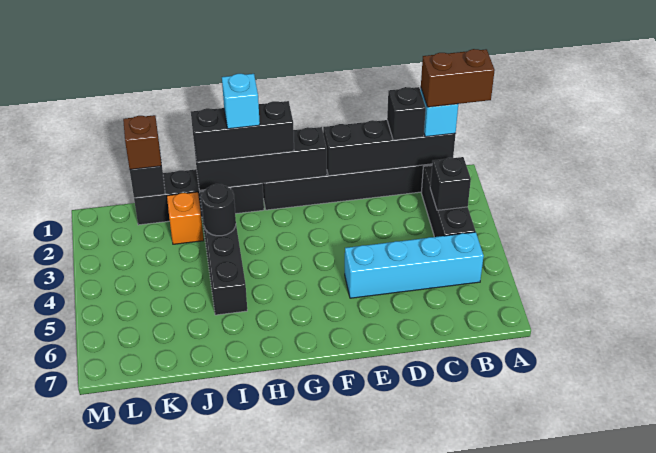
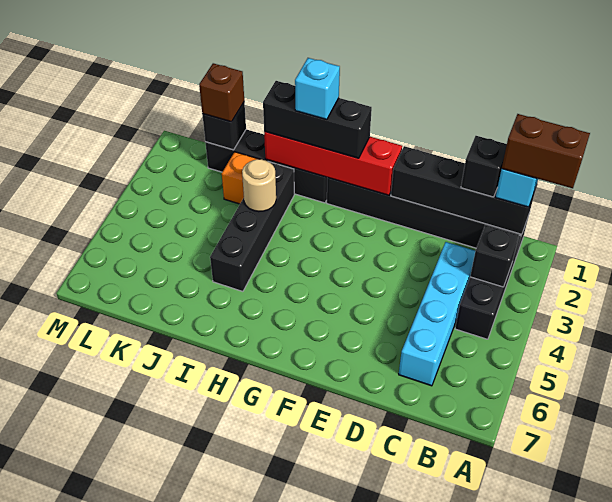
cyan brick B5:E5 level 1 -> cyan brick C3:C6 level 1
black brick F1:I1 level 2 -> red brick F1:I1 level 2
black round brick I3 level 2 -> tan round brick I3 level 2

